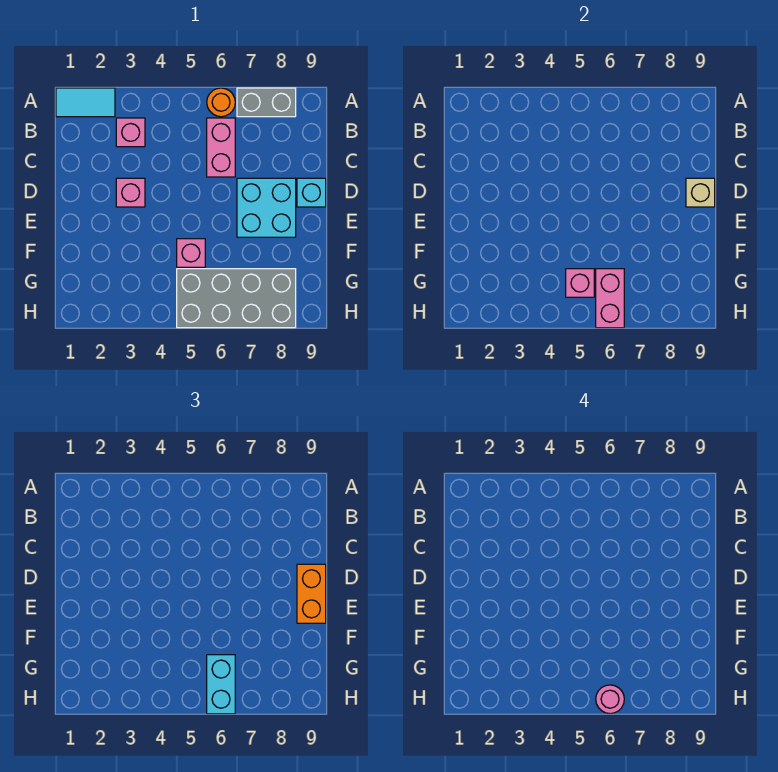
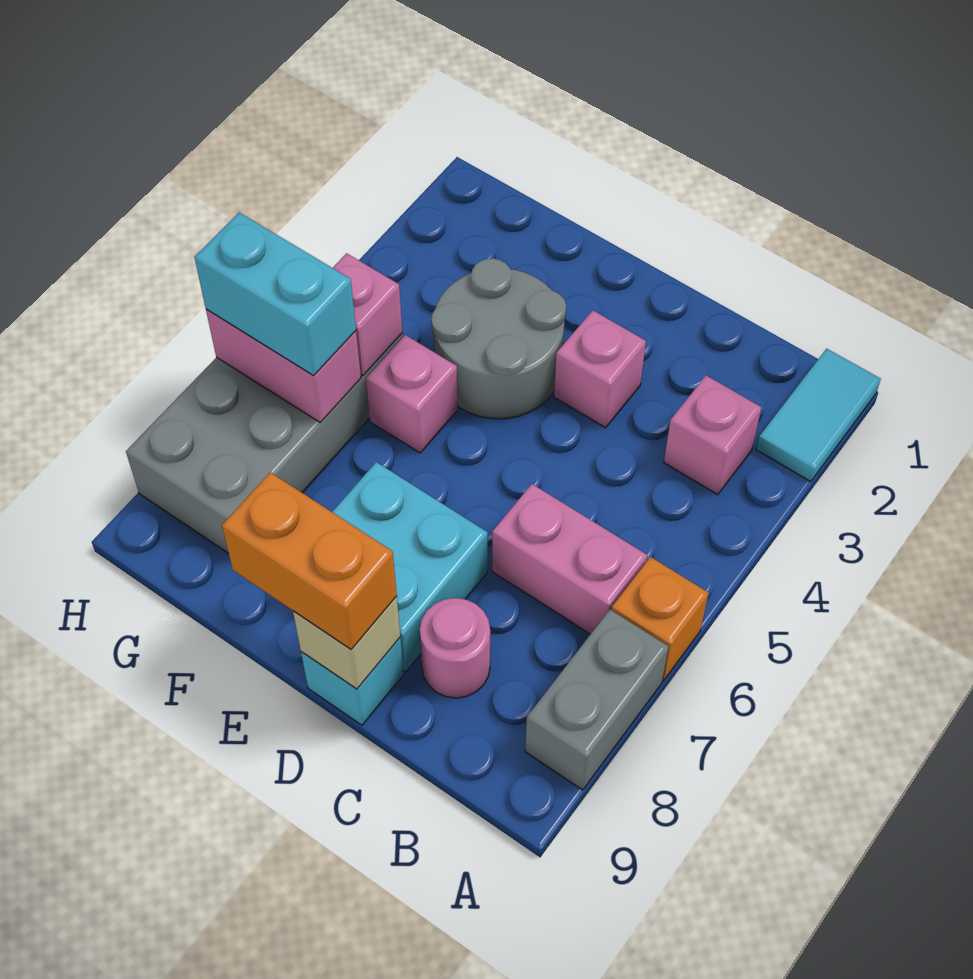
orange round brick A6 level 1 -> orange brick A6 level 1
none -> grey round brick E3:F4 level 1
pink round brick H6 level 4 -> pink round brick C8 level 1

